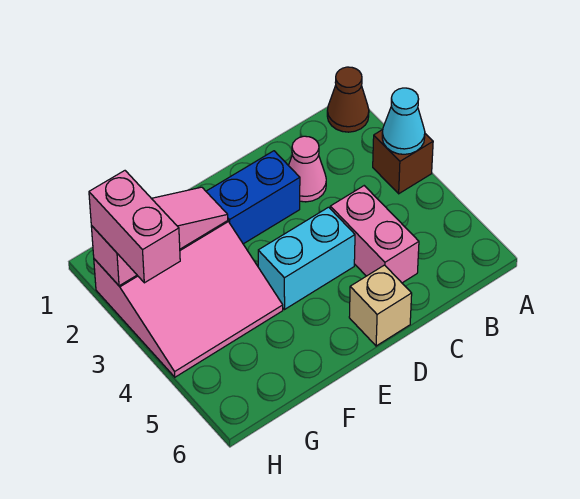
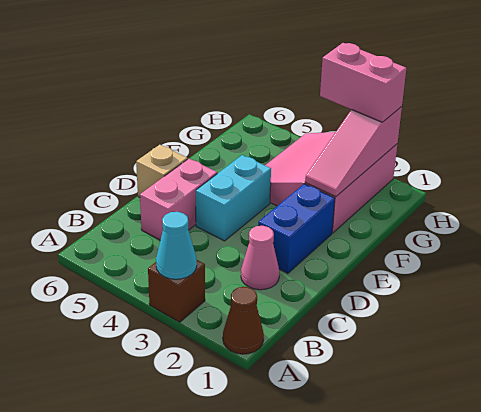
pink brick C4:C5 level 1 -> pink brick C5:D5 level 1

